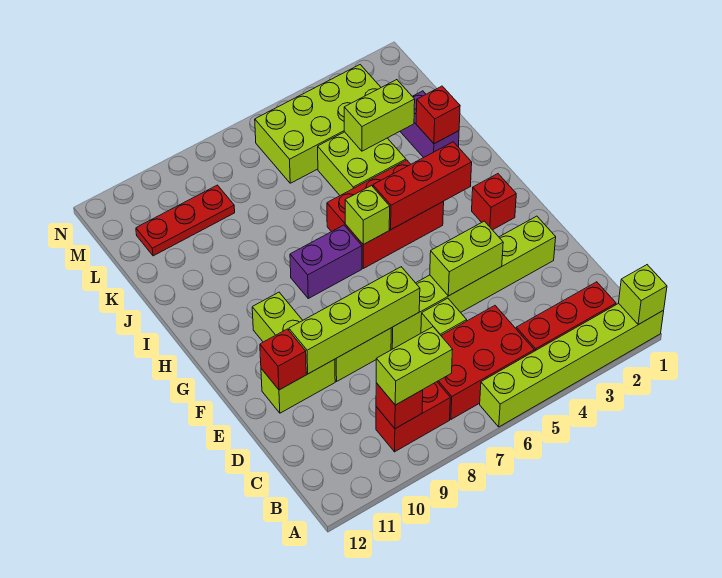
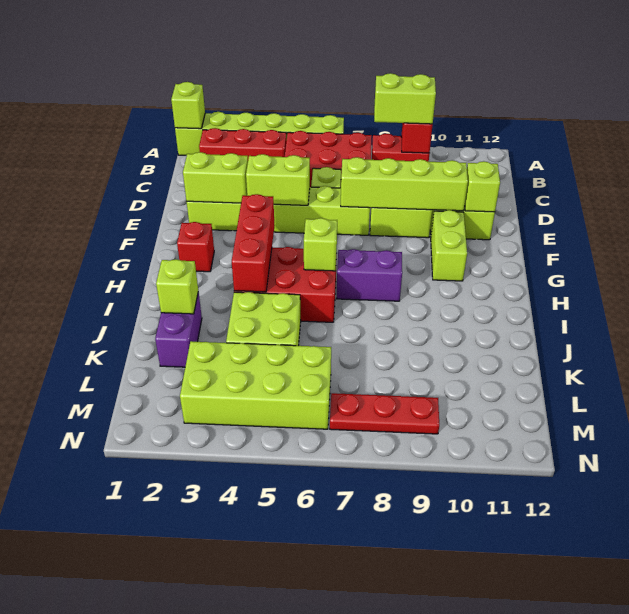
red brick E11 level 2 -> lime brick E11 level 2
red brick H3:H5 level 2 -> red brick G4:I4 level 2
red brick J2 level 2 -> lime brick J2 level 2
lime brick K3:K4 level 2 -> lime brick E2:E3 level 2
red plate L9:L11 level 1 -> red plate M7:M9 level 1

